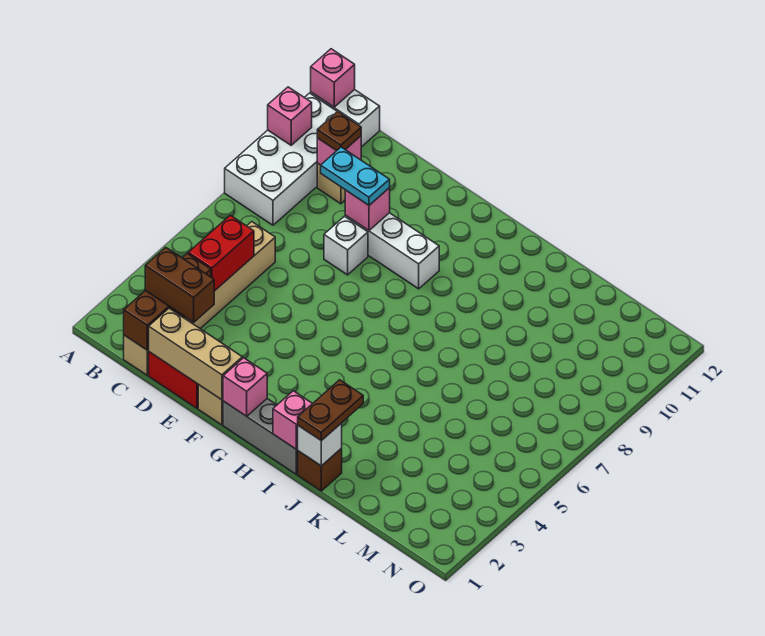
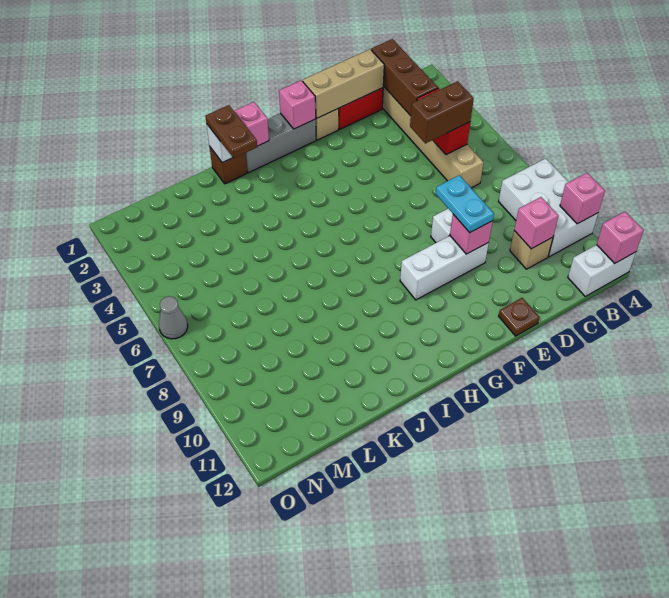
white brick A8:B11 level 1 -> white brick A8:B10 level 1
brown brick C2:D2 level 3 -> brown brick C5:D5 level 3
brown plate C10 level 3 -> brown plate E12 level 1
cyan plate D9:E9 level 3 -> cyan plate E8:E9 level 3
none -> grey cone O6 level 1

